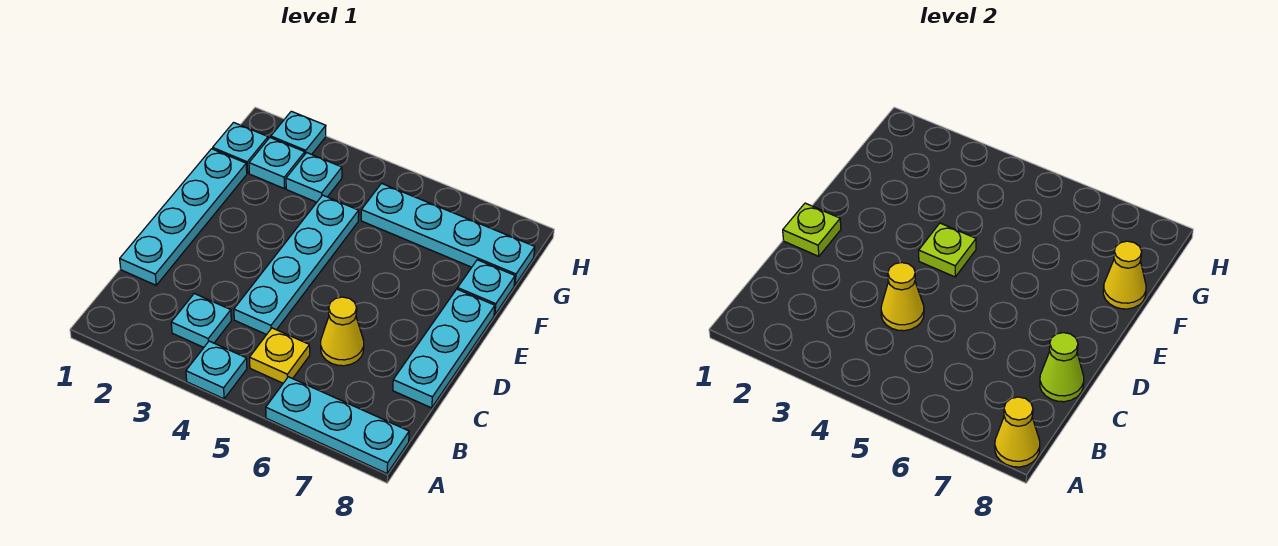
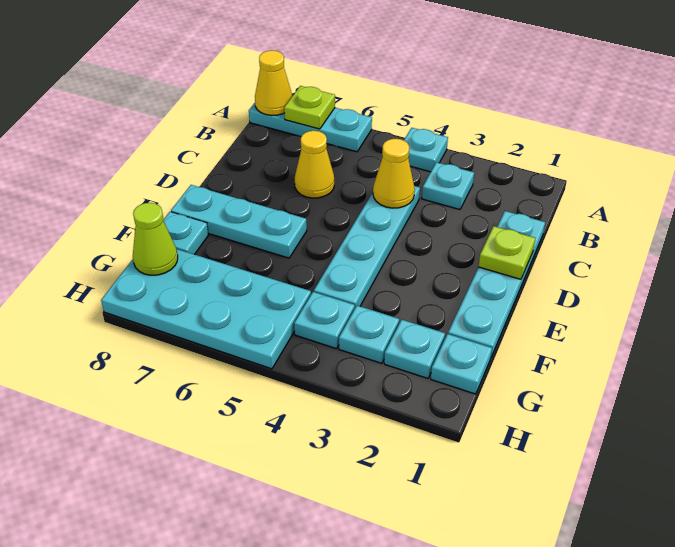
yellow plate B5 level 1 -> none
cyan plate C8:E8 level 1 -> cyan plate E6:E8 level 1
lime cone C8 level 2 -> lime cone G8 level 2
lime plate E4 level 2 -> lime plate A7 level 2
yellow cone F8 level 2 -> none
cyan plate G5:G8 level 1 -> cyan plate G5:H8 level 1
cyan plate H2 level 1 -> cyan plate G4 level 1

